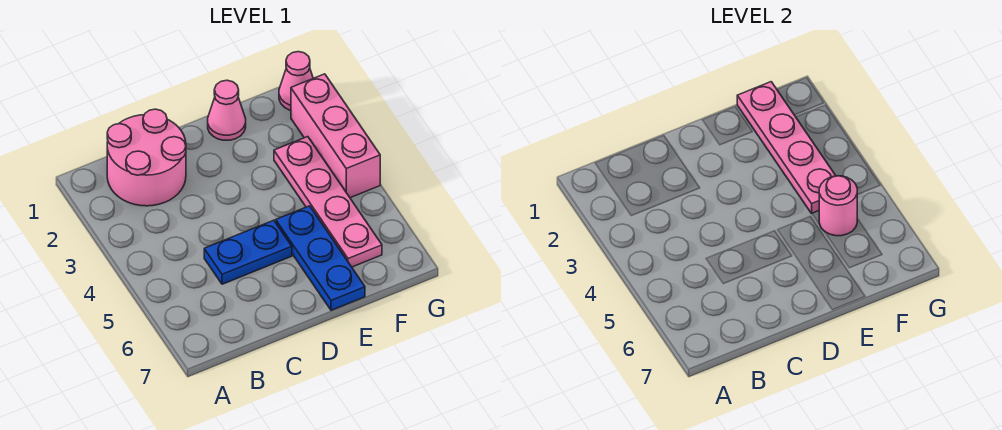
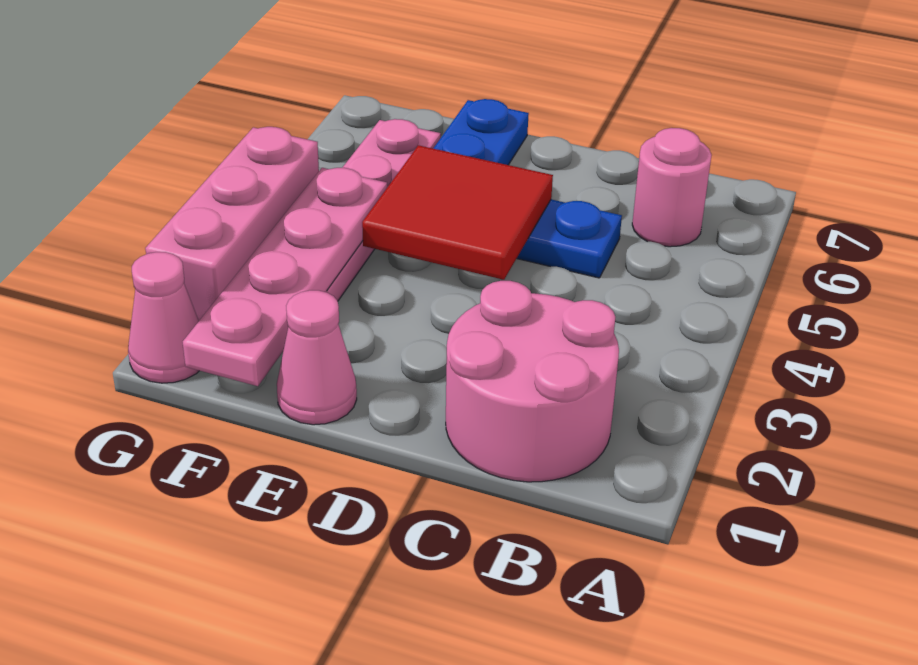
none -> red tile D4:E5 level 2
pink round brick F5 level 2 -> pink round brick B6 level 1

